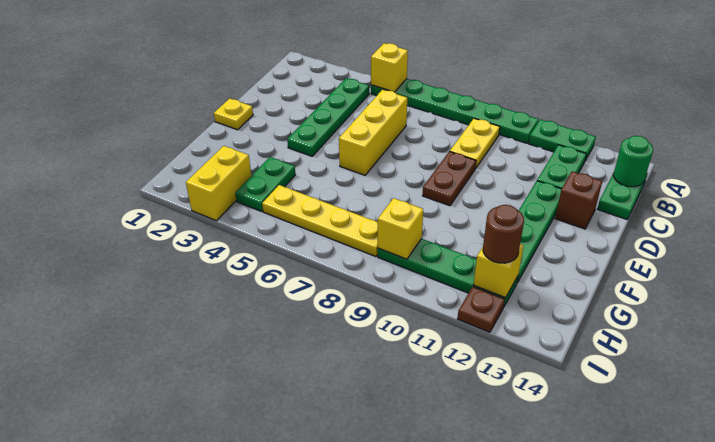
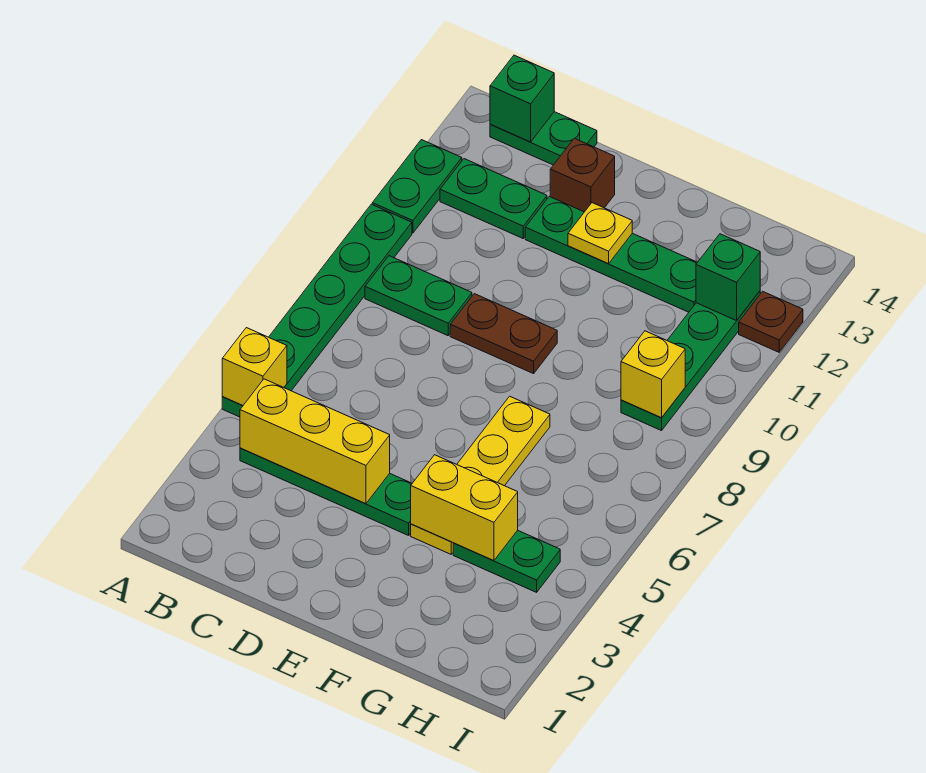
yellow plate B9:C9 level 1 -> green plate B9:C9 level 1
green round brick B14 level 2 -> green brick B14 level 2
yellow brick C6:E6 level 1 -> yellow brick B4:D4 level 2
yellow plate E1 level 1 -> yellow plate E12 level 2
yellow brick H3:I3 level 1 -> yellow brick F4:G4 level 2
yellow plate H5:H8 level 1 -> yellow plate F4:F7 level 1
yellow brick H12 level 2 -> green brick H12 level 2
brown round brick H12 level 3 -> none

